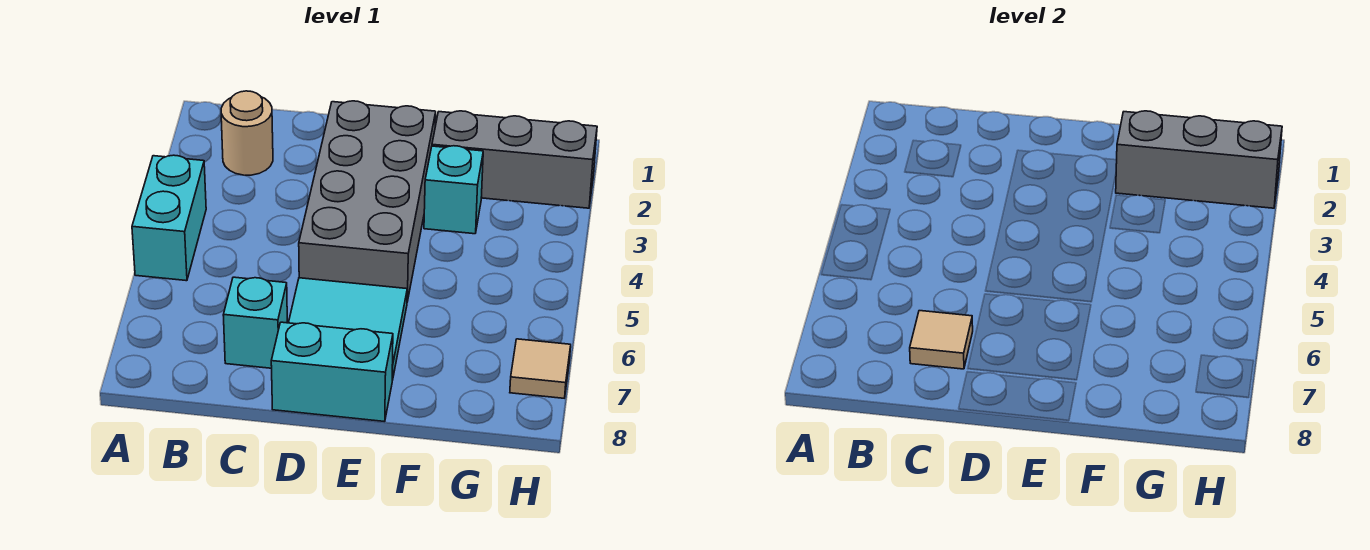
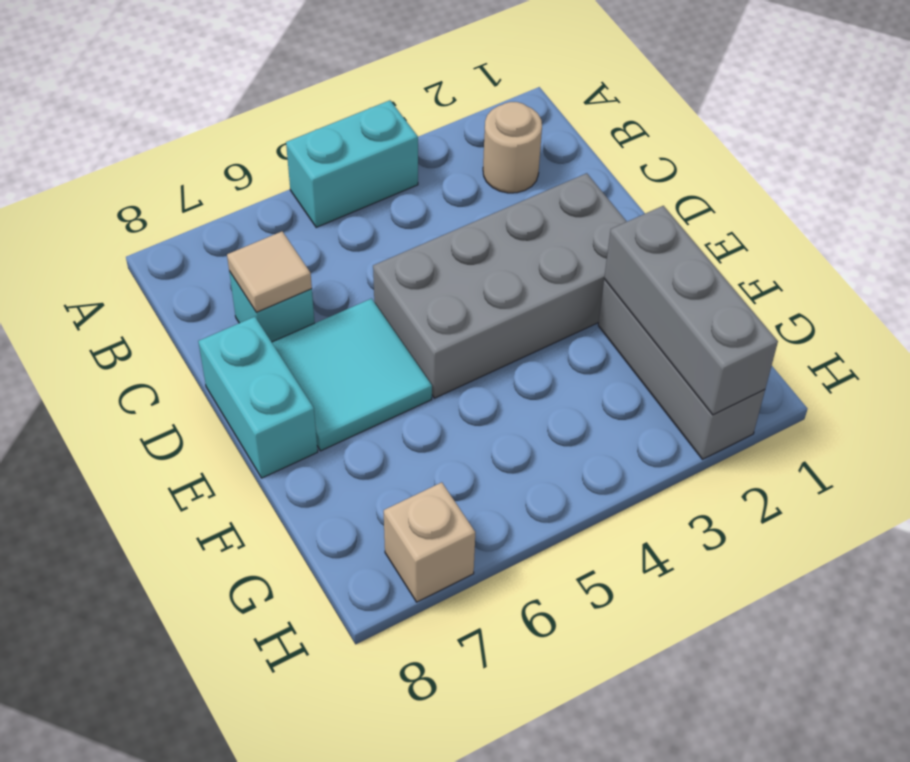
cyan brick F3 level 1 -> none
tan tile H7 level 1 -> tan brick H7 level 1

